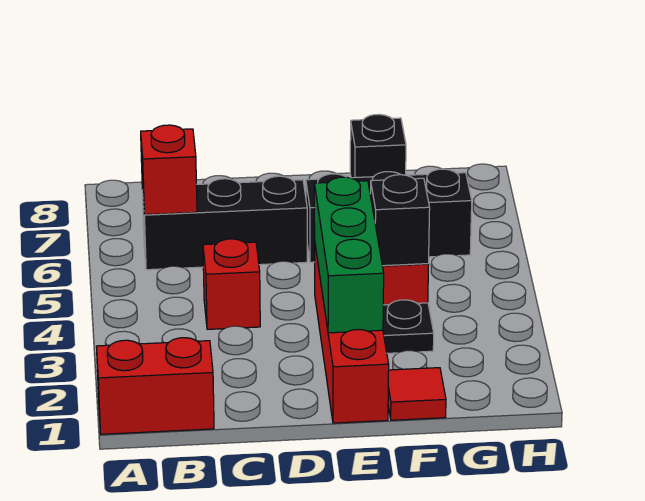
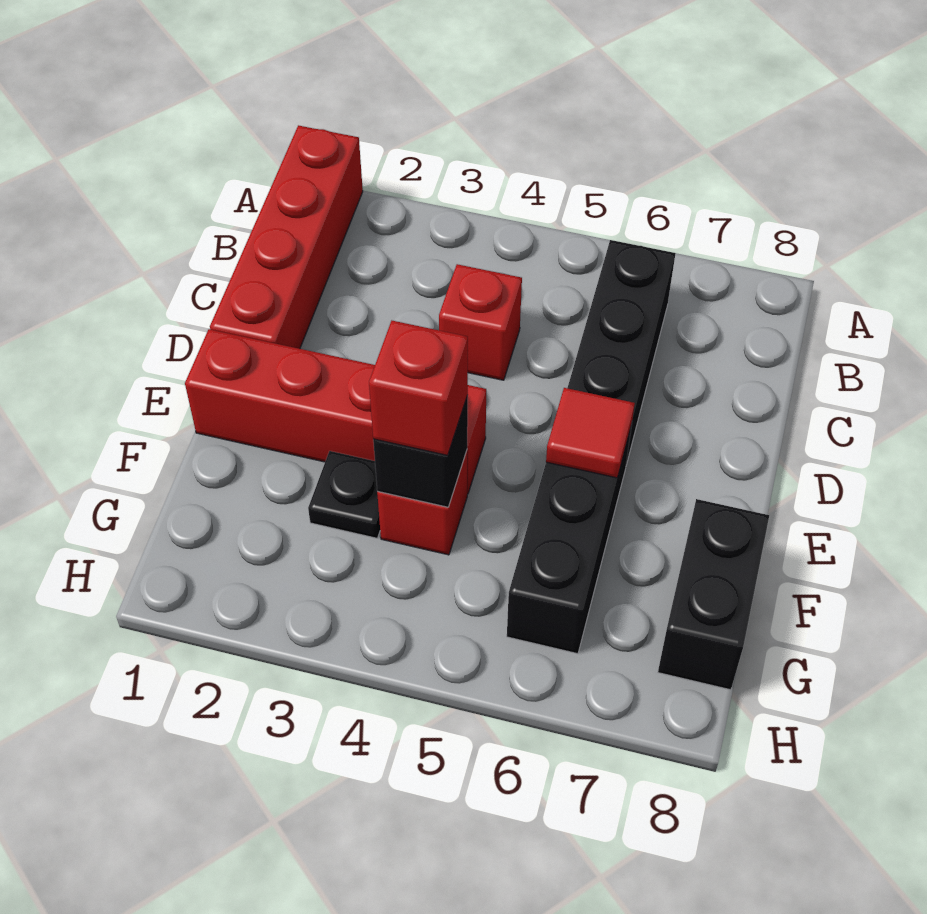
red brick A1:B1 level 1 -> red brick A1:D1 level 1
red brick B6 level 2 -> red brick F4 level 3
green brick E2:E4 level 2 -> none
red tile F1 level 1 -> red tile E6 level 2
black brick F8 level 1 -> black brick F8:G8 level 1

